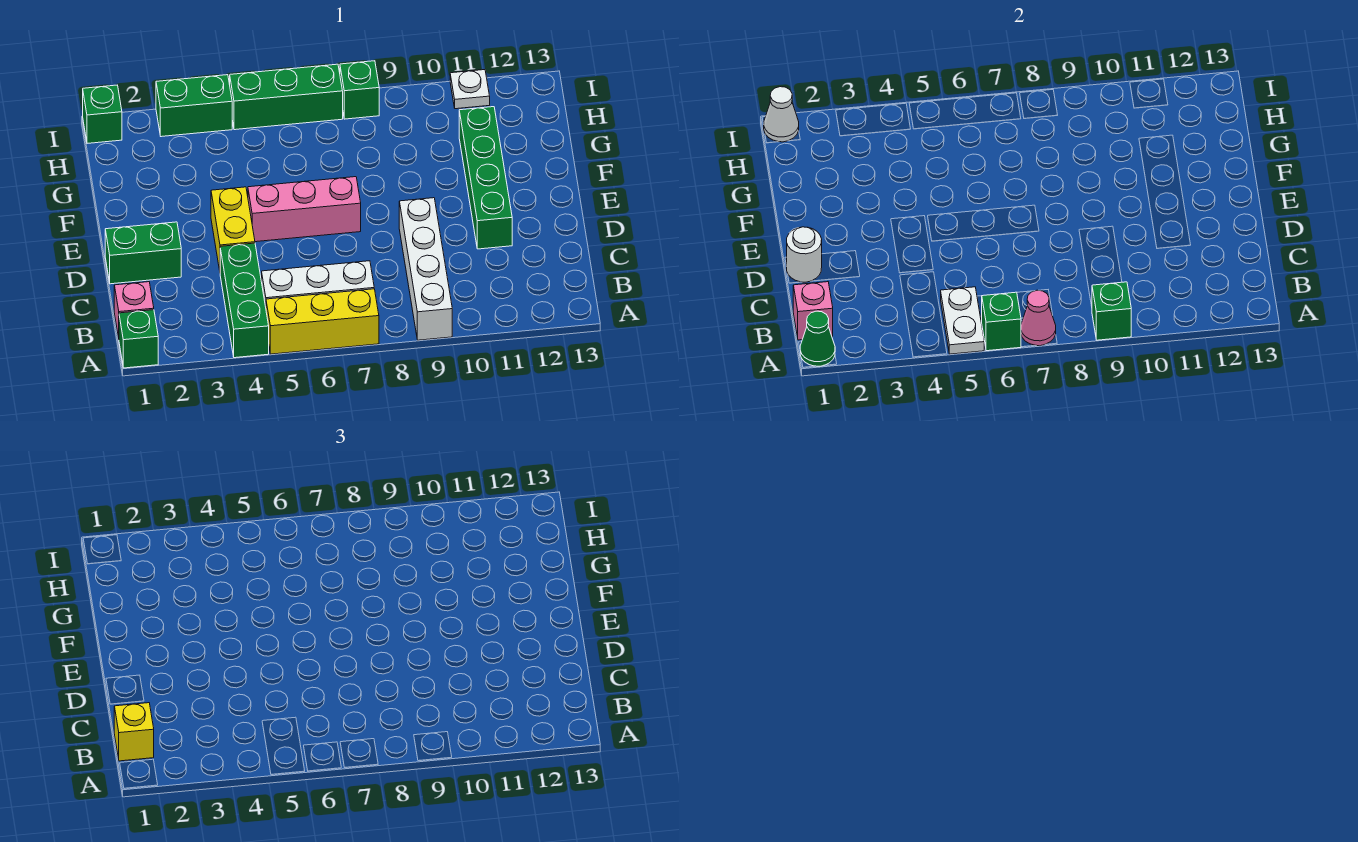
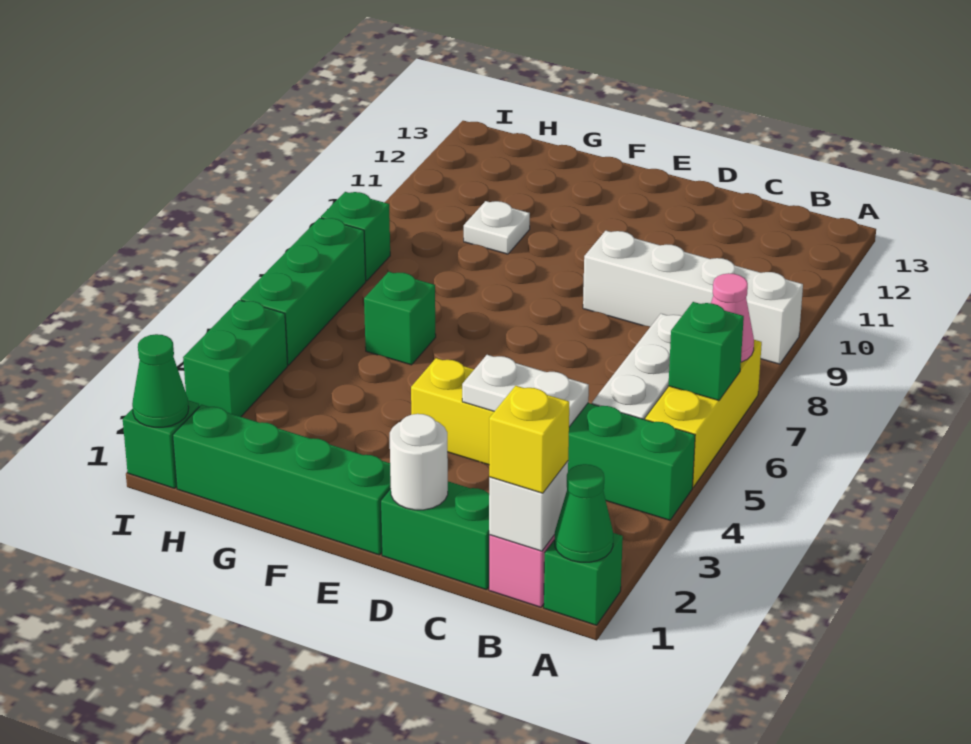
white plate A5:B5 level 2 -> white plate C4:D4 level 2
green brick A9 level 2 -> green brick G6 level 1
pink brick B1 level 2 -> white brick B1 level 2
green brick D1:D2 level 1 -> green brick C1:D1 level 1
green brick D11:G11 level 1 -> green brick E1:H1 level 1
pink brick E5:E7 level 1 -> none
white cone I1 level 2 -> green cone I1 level 2
white plate I11 level 1 -> white plate G10 level 1

